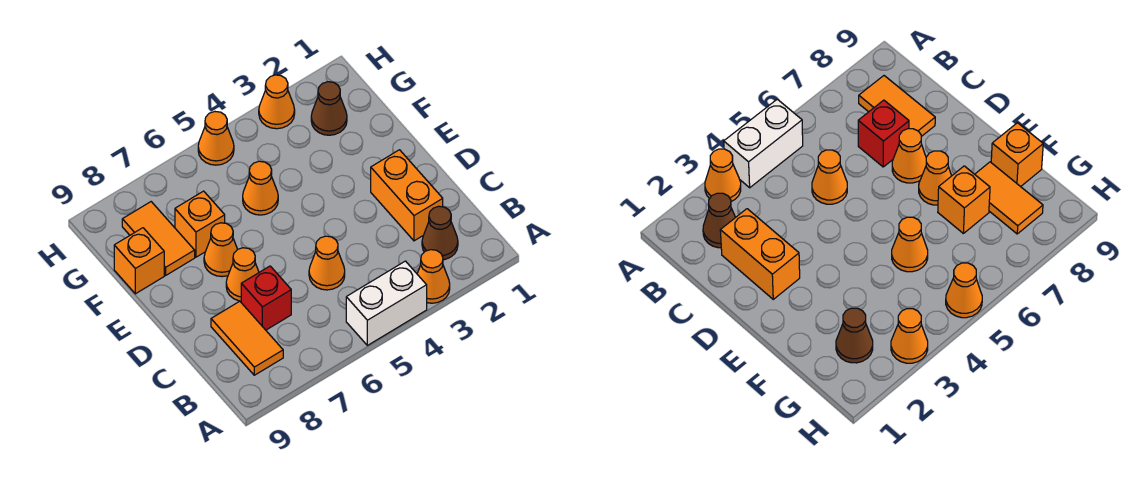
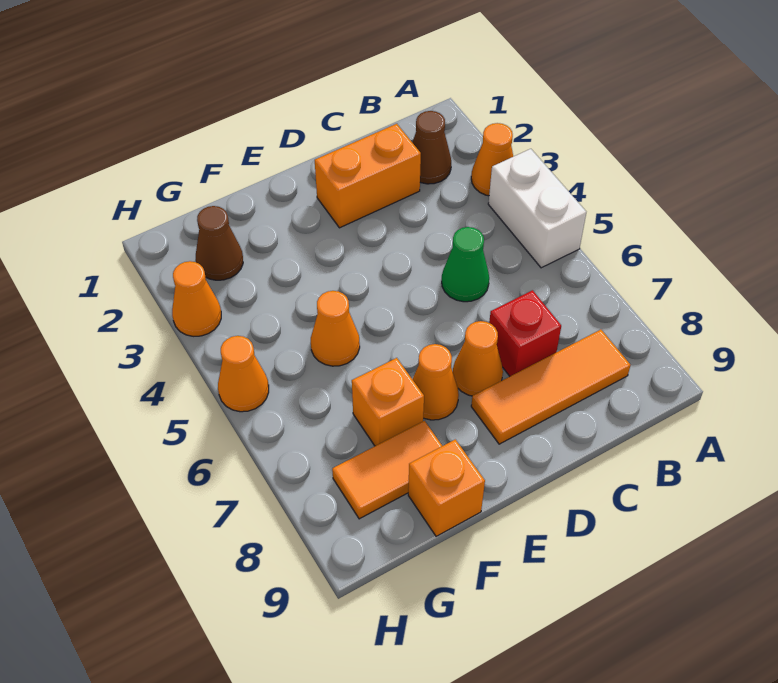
orange tile B8:C8 level 1 -> orange tile B8:D8 level 1
orange cone C5 level 1 -> green cone C5 level 1

